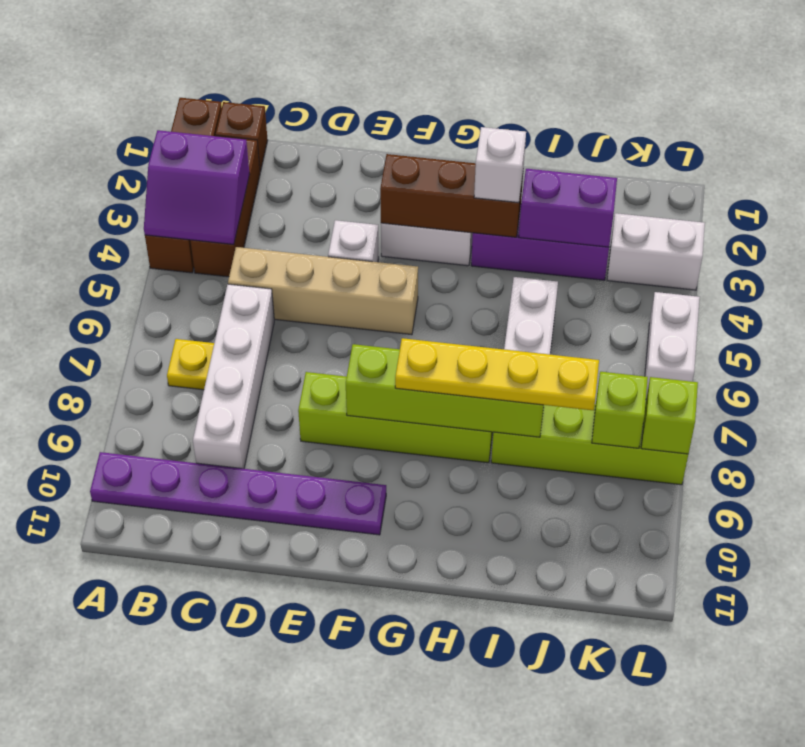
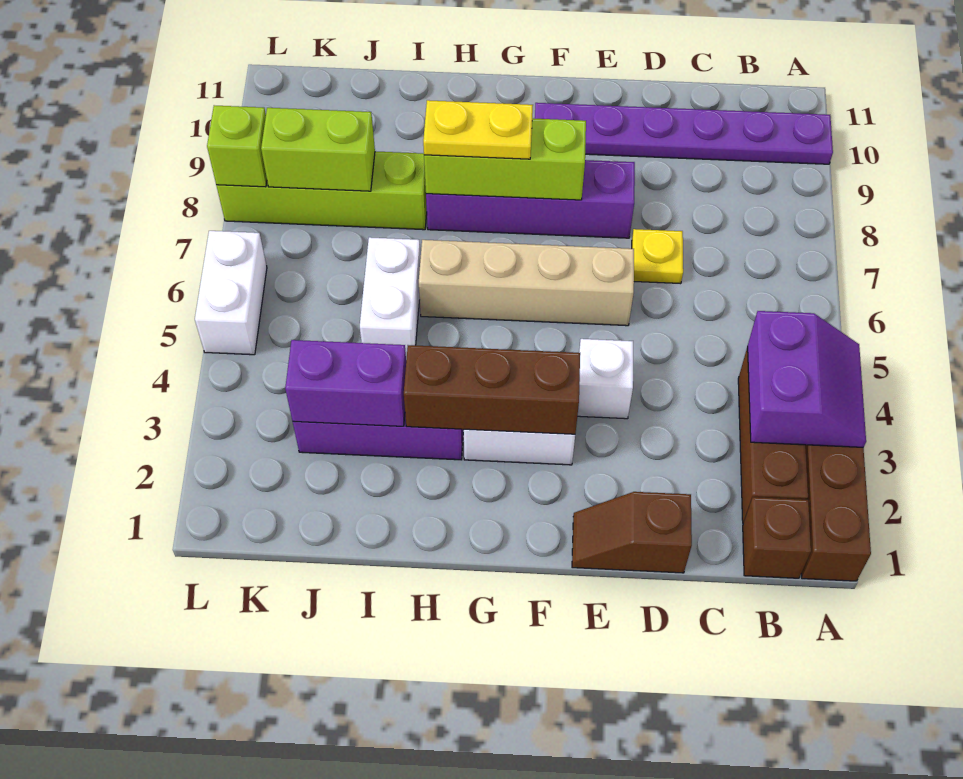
purple slope A3:B4 level 2 top 3 -> purple slope A3:B4 level 2 top B
yellow plate B7 level 1 -> yellow plate D7 level 1
tan brick C5:F5 level 1 -> tan brick E6:H6 level 1
white brick C6:C9 level 1 -> none
none -> brown slope D1:E1 level 1 top D
lime brick E8:H8 level 1 -> purple brick E8:H8 level 1
lime brick F8:I8 level 2 -> lime brick F8:H8 level 2
yellow plate G8:J8 level 3 -> yellow plate G8:H8 level 3
white brick H3 level 3 -> none
white brick K3:L3 level 1 -> none
lime brick K8 level 2 -> lime brick J8:K8 level 2

